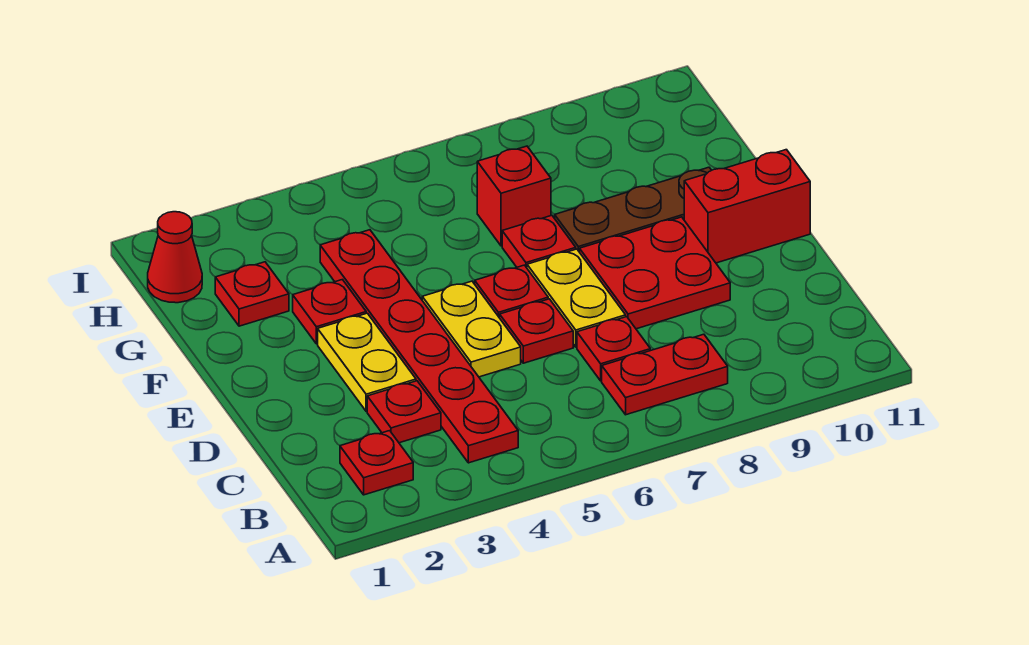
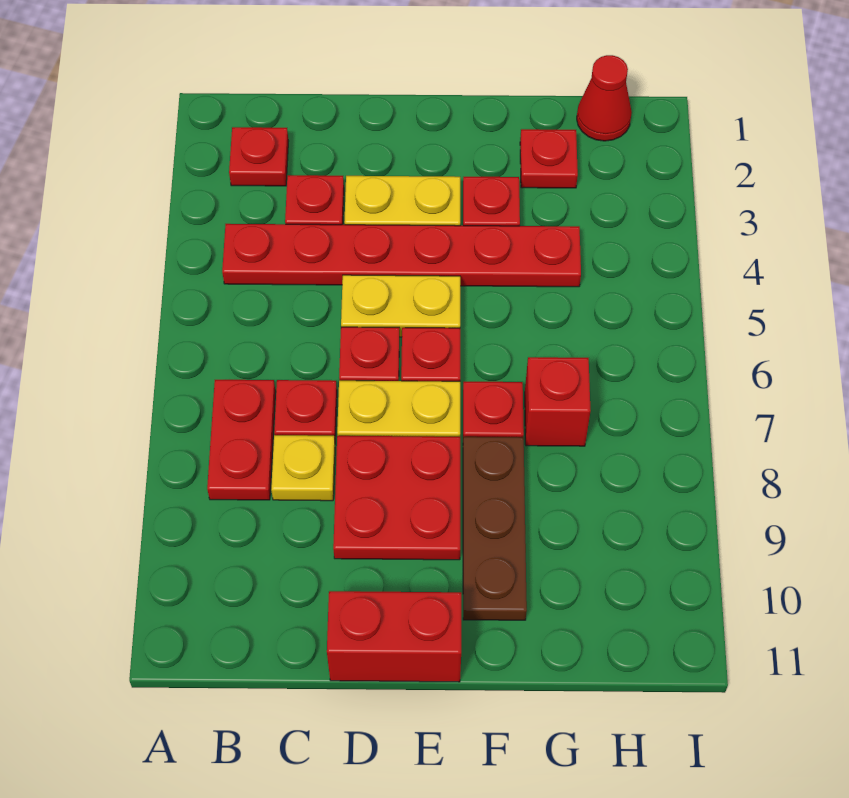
none -> yellow plate C8 level 1
red brick E10:E11 level 1 -> red brick D11:E11 level 1

